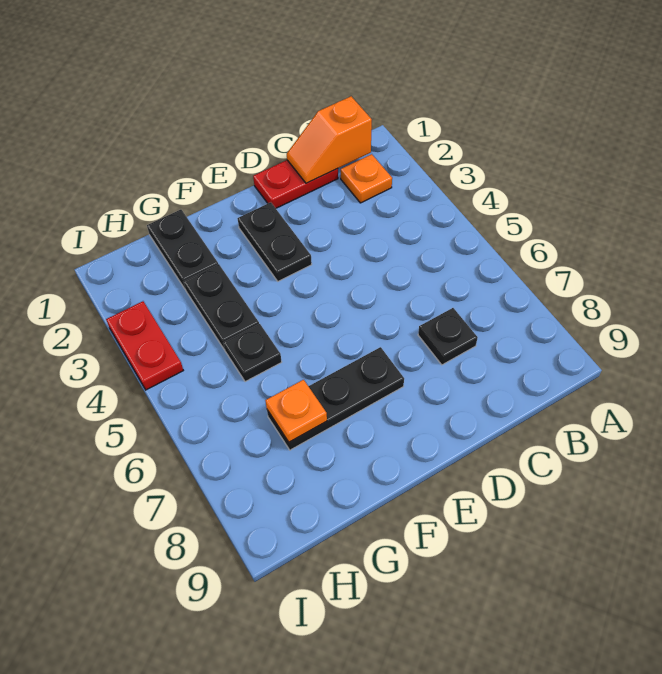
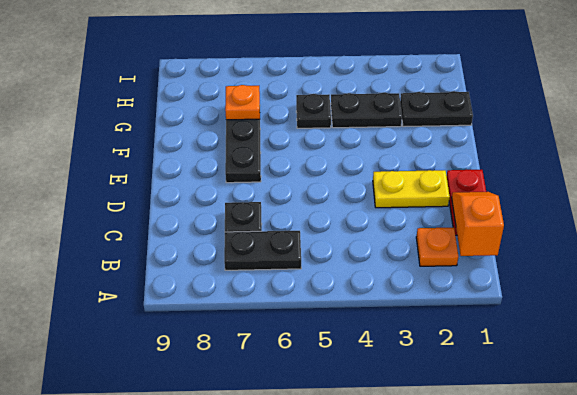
none -> yellow plate D2:D3 level 1
black plate E2:E3 level 1 -> black plate B6:B7 level 1
red plate I3:I4 level 1 -> none

